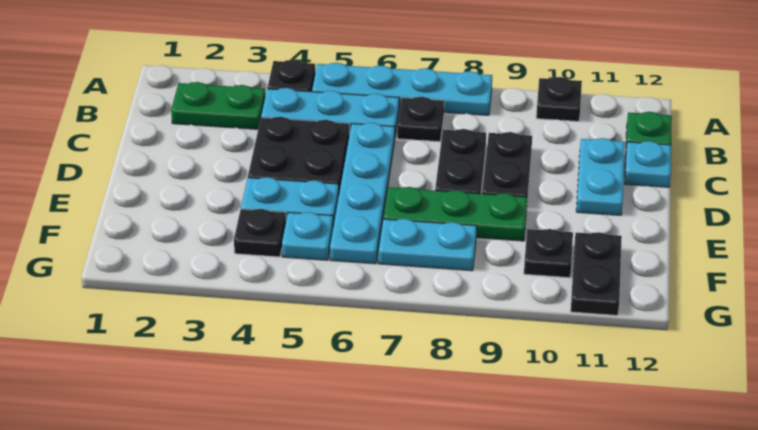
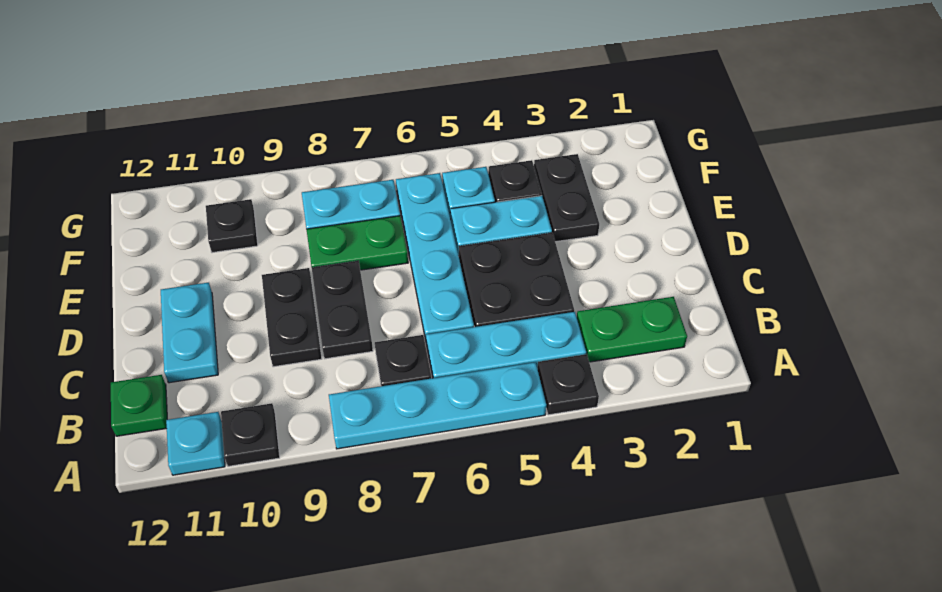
cyan plate C12 level 1 -> cyan plate A11 level 1
green plate E7:E9 level 1 -> green plate E7:E8 level 1
black plate F11:G11 level 1 -> black plate E3:F3 level 1

